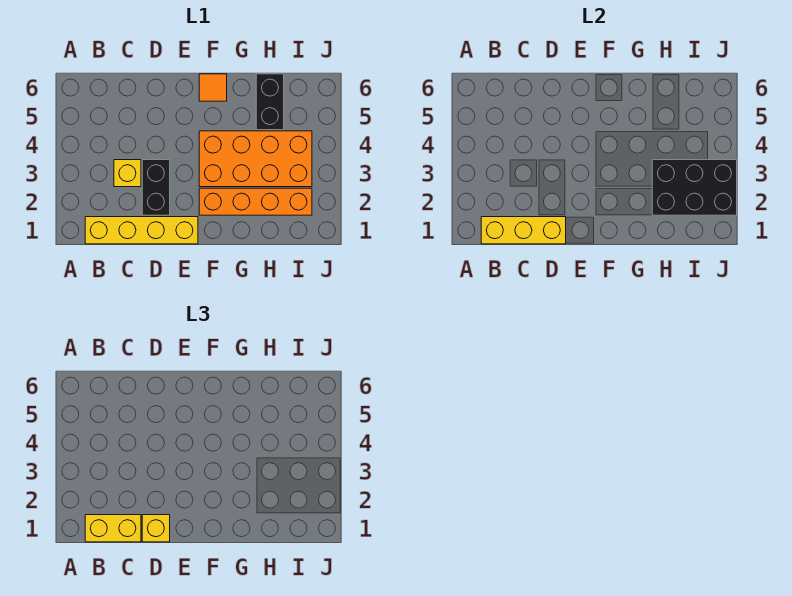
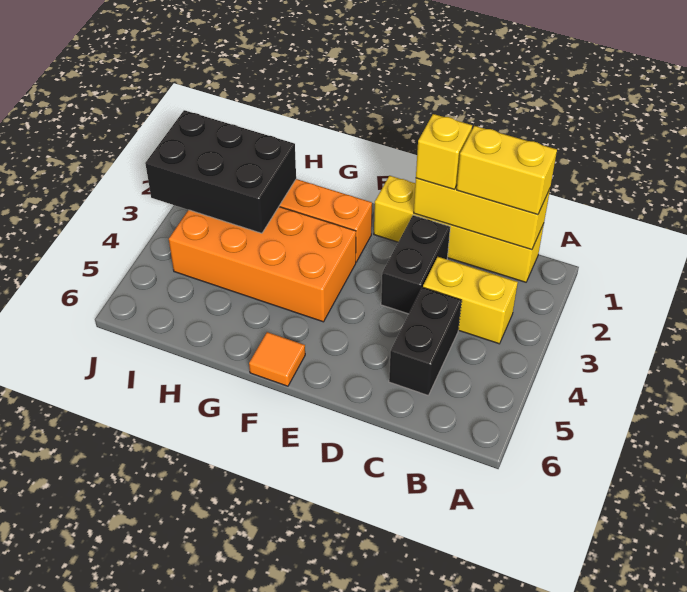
yellow brick C3 level 1 -> yellow brick B3:C3 level 1
black brick H5:H6 level 1 -> black brick C4:C5 level 1

